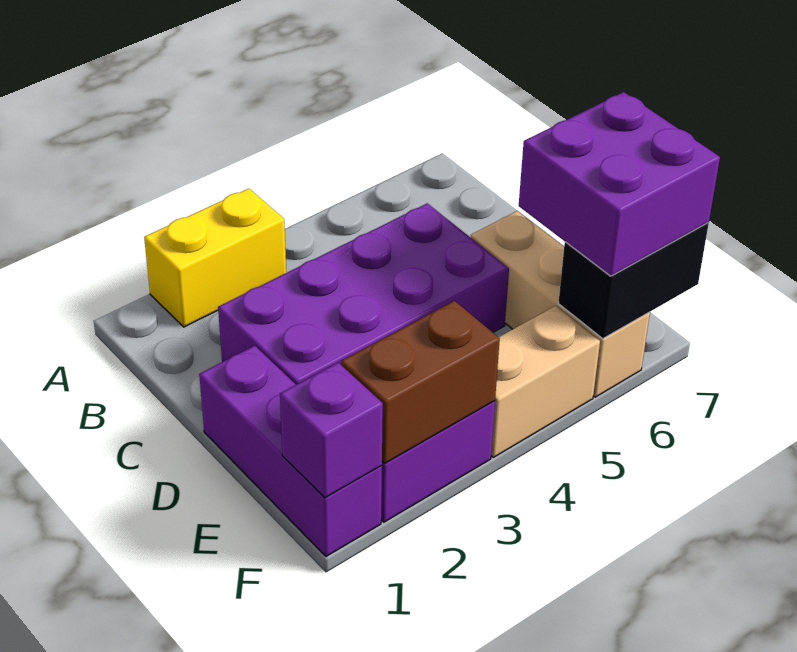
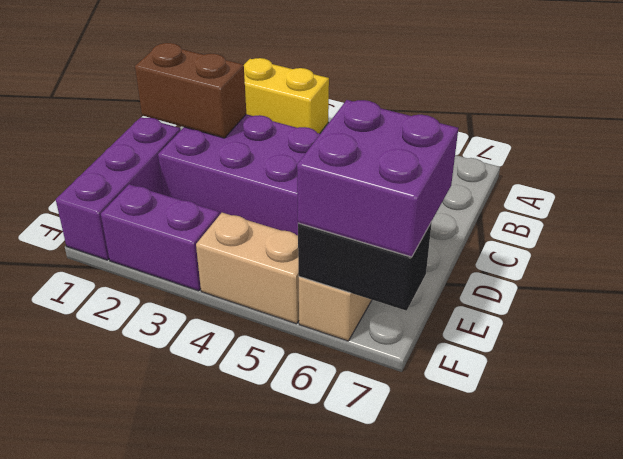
purple brick F1 level 2 -> none
brown brick F2:F3 level 2 -> brown brick C1:C2 level 2

